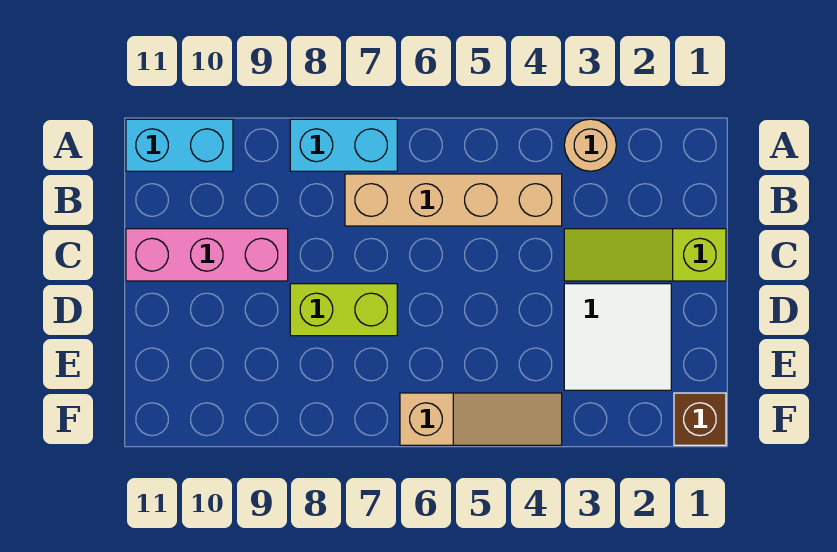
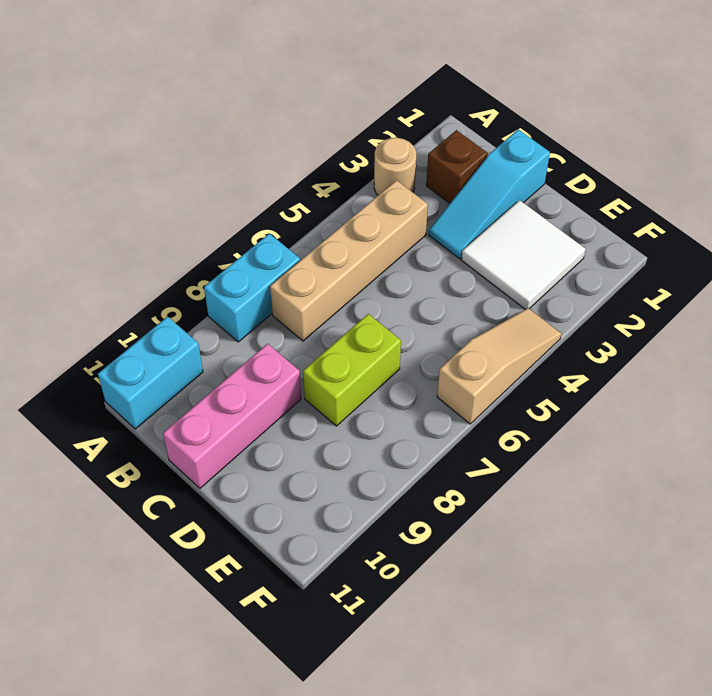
lime slope C1:C3 level 1 top 1 -> cyan slope C1:C3 level 1 top 1
brown brick F1 level 1 -> brown brick B2 level 1

